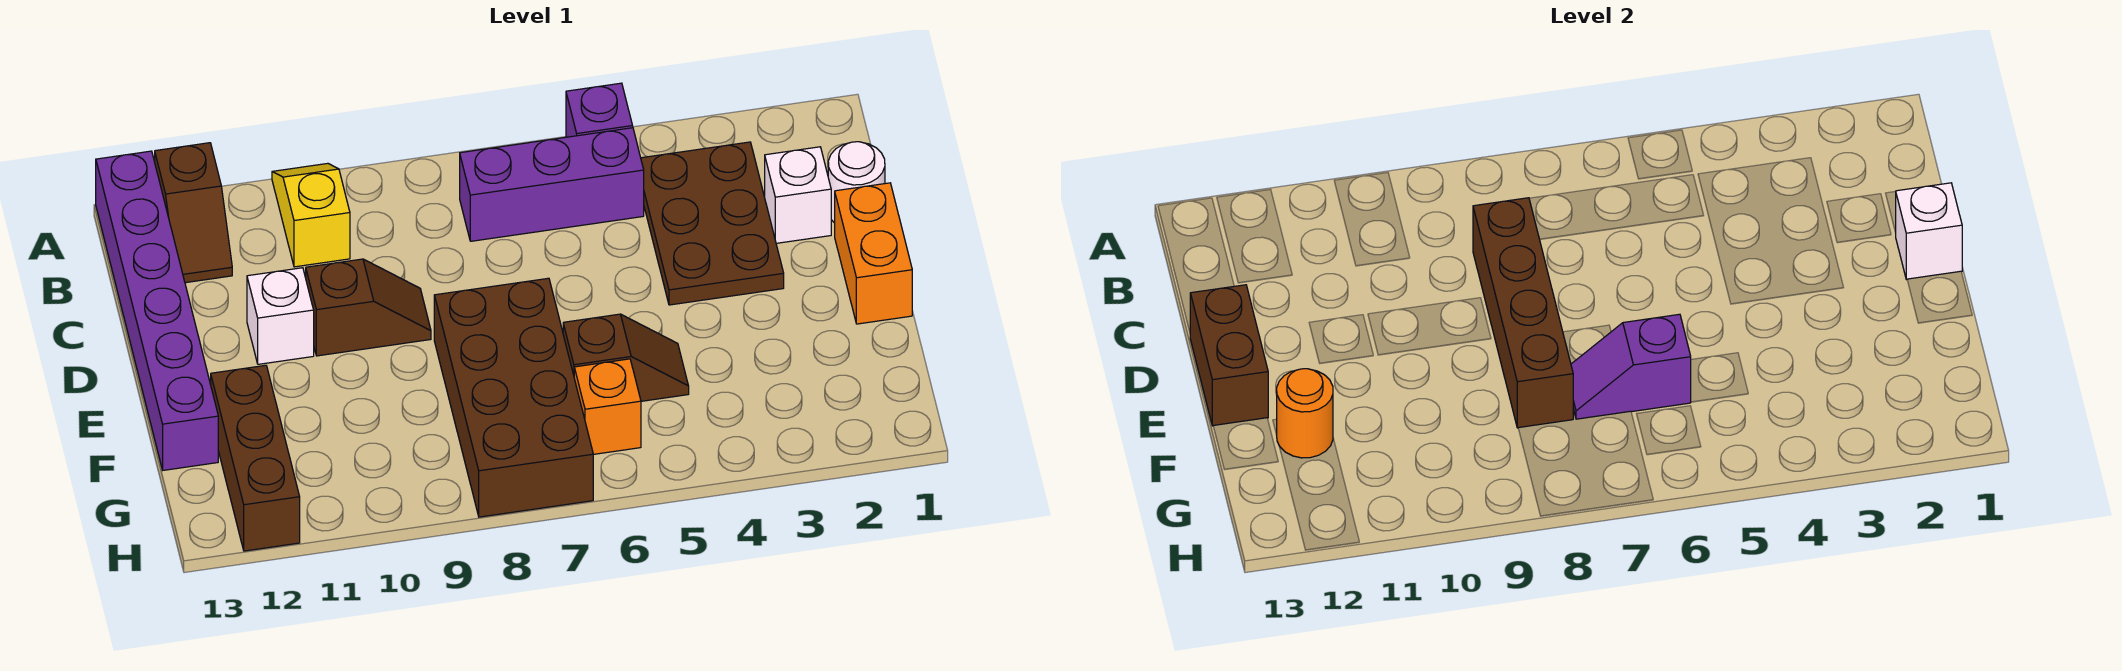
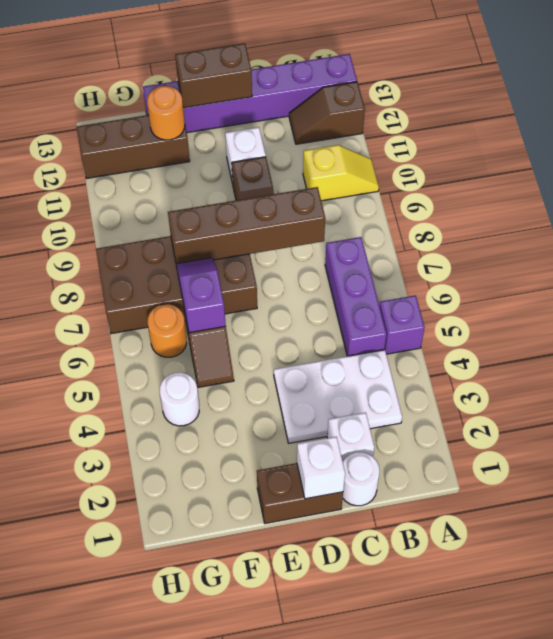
brown plate B3:D4 level 1 -> white plate B3:D4 level 1
orange brick D1:E1 level 1 -> brown brick D1:E1 level 1
none -> white round brick G4 level 1
orange brick G6 level 1 -> orange round brick G6 level 1

